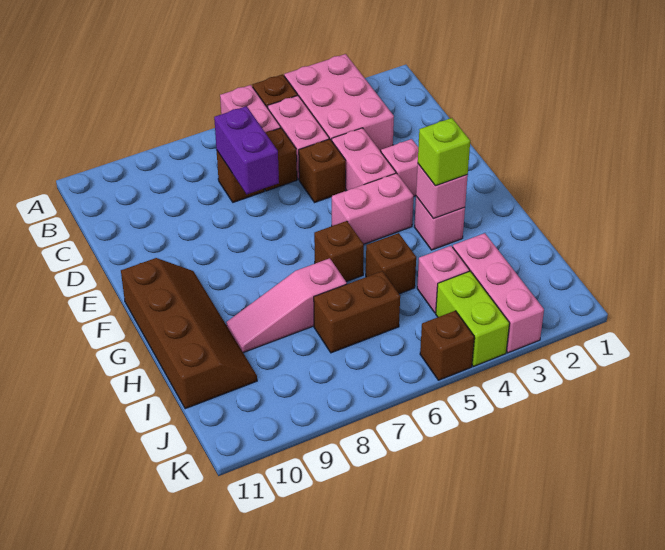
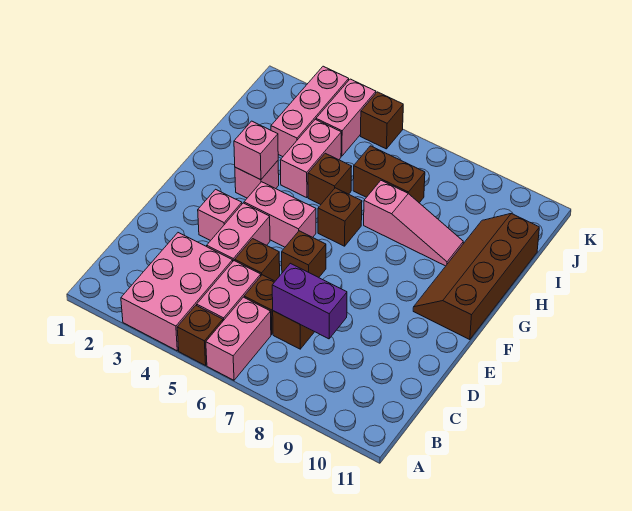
purple brick C7:D7 level 2 -> purple brick C7:C8 level 2
none -> brown brick E6 level 1
lime brick G3 level 3 -> none
pink brick I4 level 1 -> pink brick H4:I4 level 1
lime brick J4:K4 level 1 -> pink brick J4:K4 level 1

